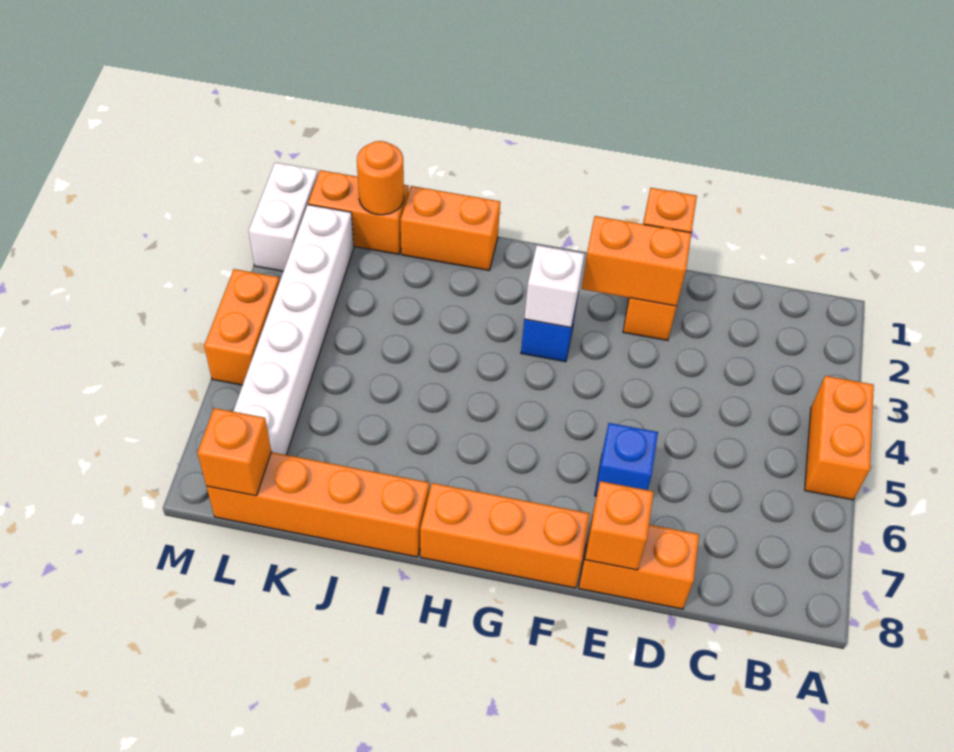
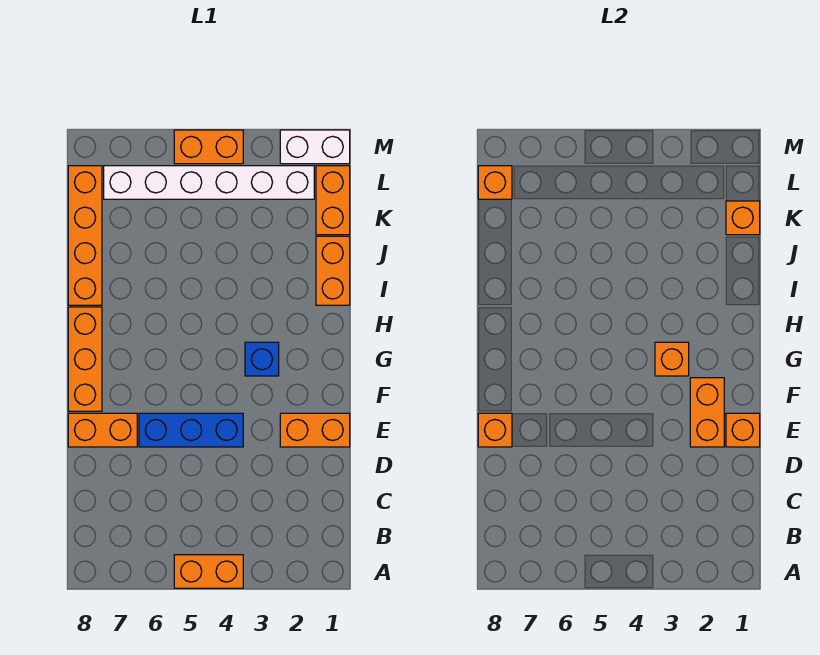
orange brick D8:E8 level 1 -> orange brick E7:E8 level 1
blue brick E6 level 1 -> blue brick E4:E6 level 1
white brick G3 level 2 -> orange brick G3 level 2
orange round brick K1 level 2 -> orange brick K1 level 2

